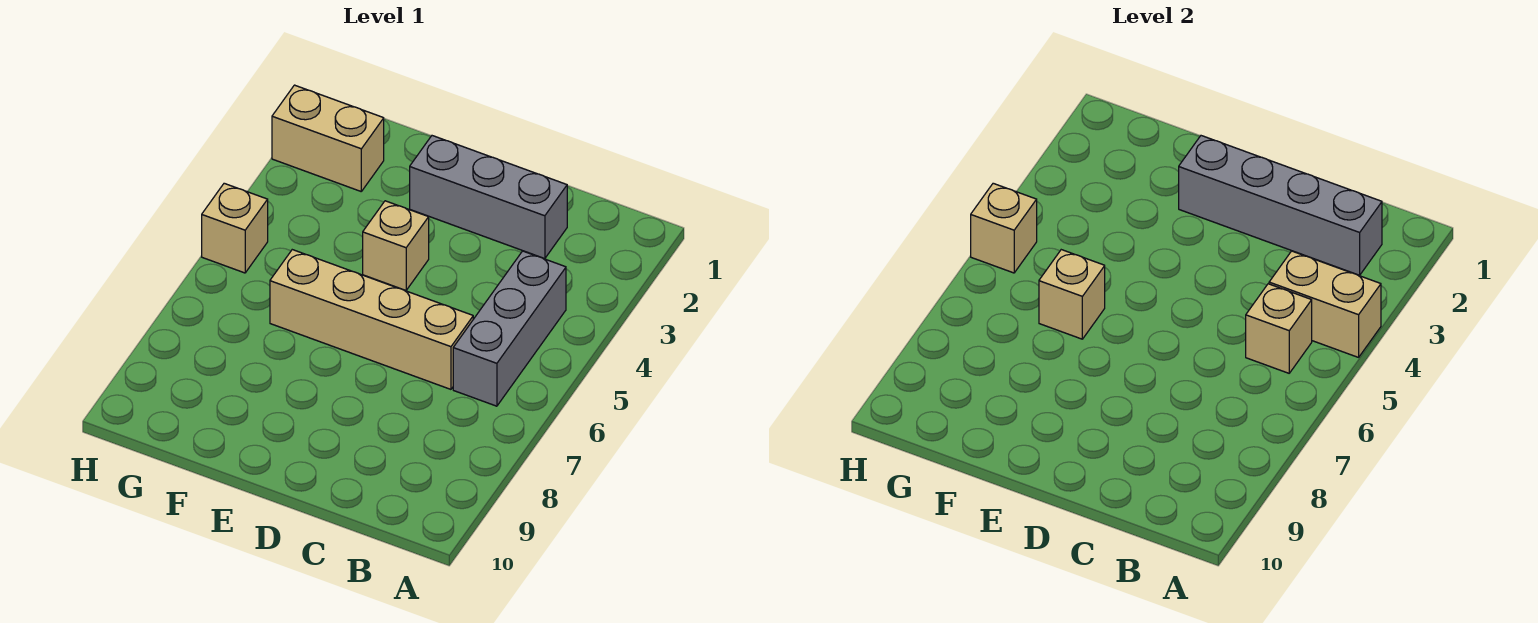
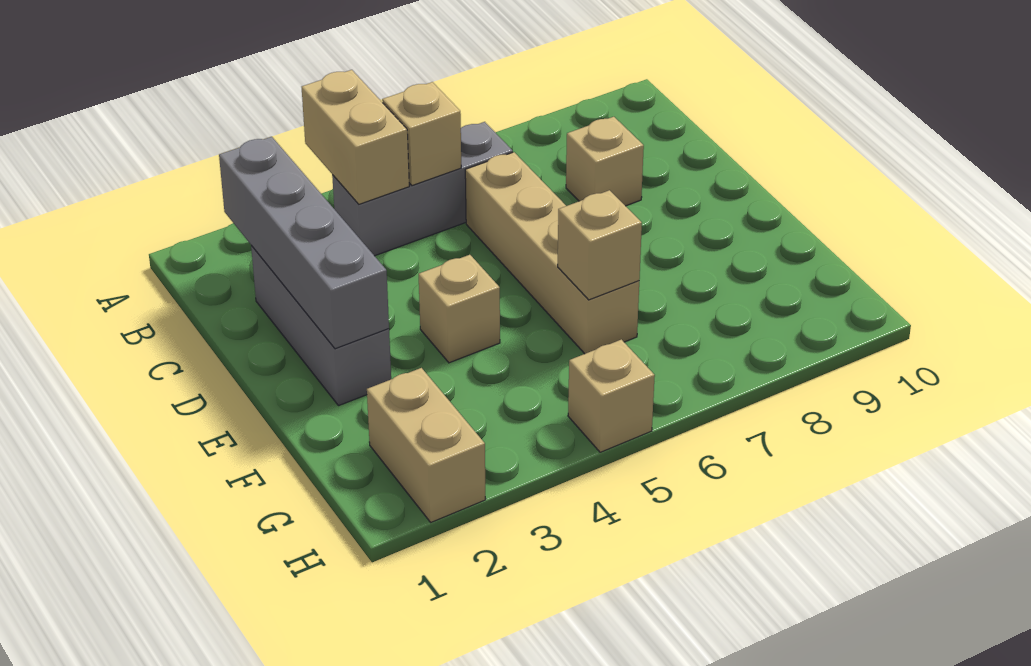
tan brick H5 level 2 -> tan brick C8 level 1

